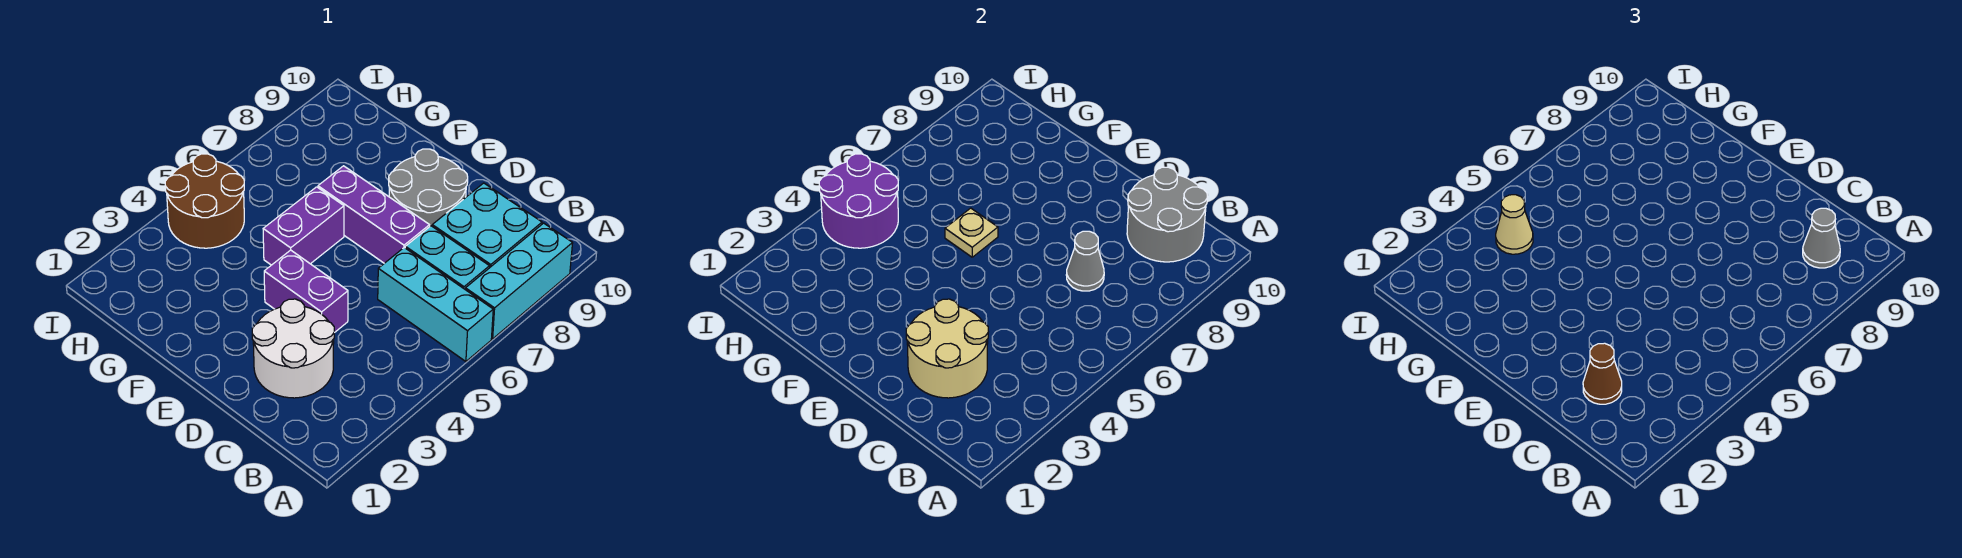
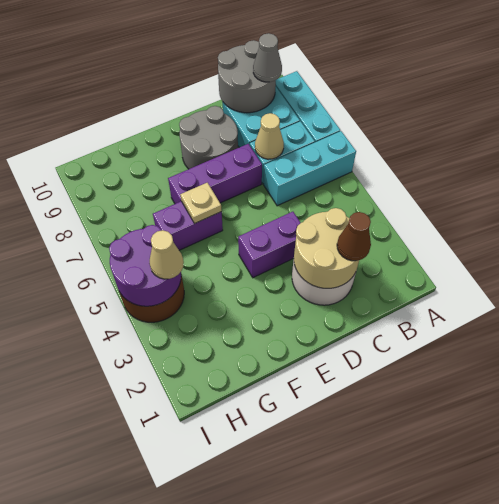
grey cone C7 level 2 -> tan cone C7 level 2
purple brick F5:F6 level 1 -> purple brick F6:G6 level 1

